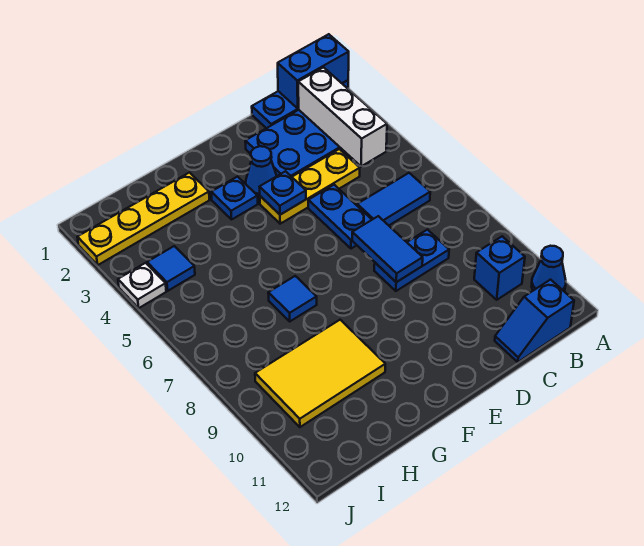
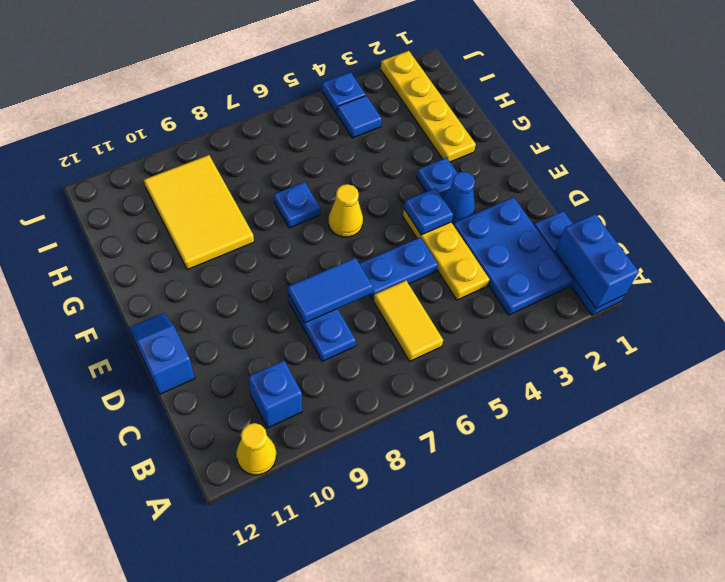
blue cone A11 level 1 -> yellow cone A11 level 1
white brick B2:B4 level 2 -> none
blue tile B6:C6 level 1 -> yellow tile B6:C6 level 1
blue slope B12:C12 level 1 top B -> blue slope D12:E12 level 1 top D
none -> yellow cone F6 level 1
blue tile G7 level 1 -> blue plate G7 level 1
white plate J4 level 1 -> blue plate J4 level 1

